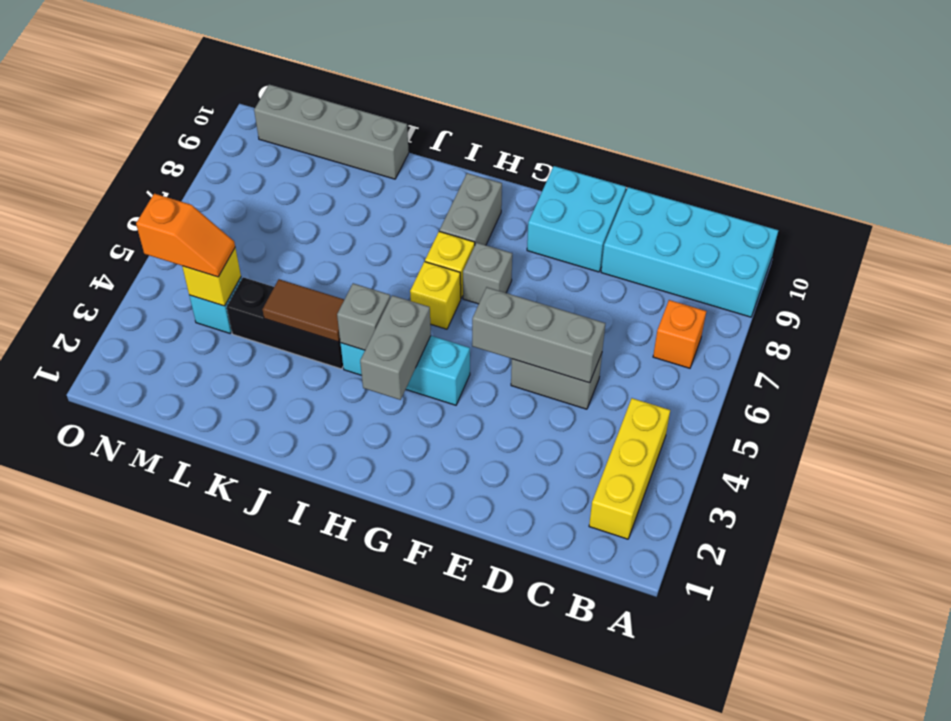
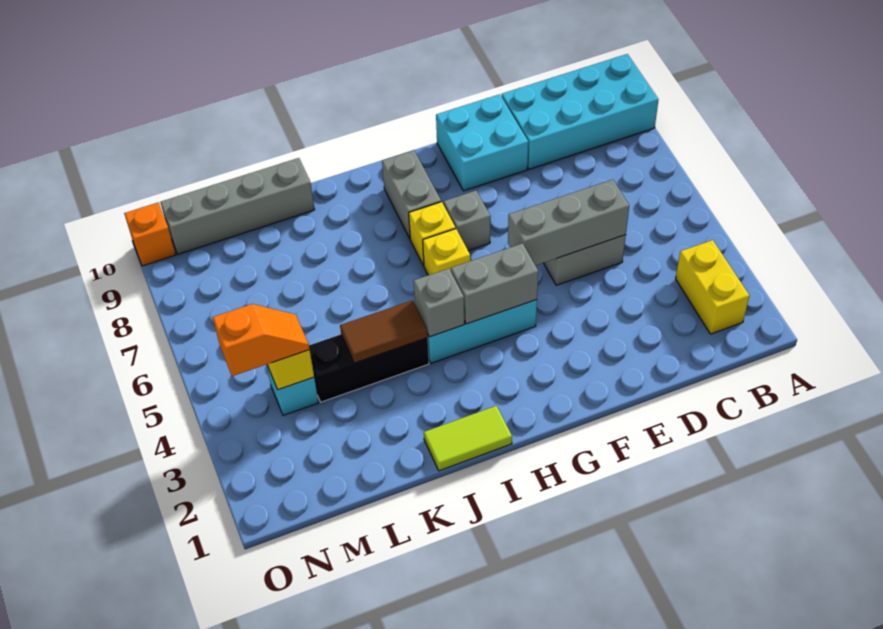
yellow brick B2:B4 level 1 -> yellow brick B2:B3 level 1
orange brick B7 level 1 -> orange brick O10 level 1
grey brick H3:H4 level 2 -> grey brick G4:H4 level 2
none -> lime tile I1:J1 level 1

